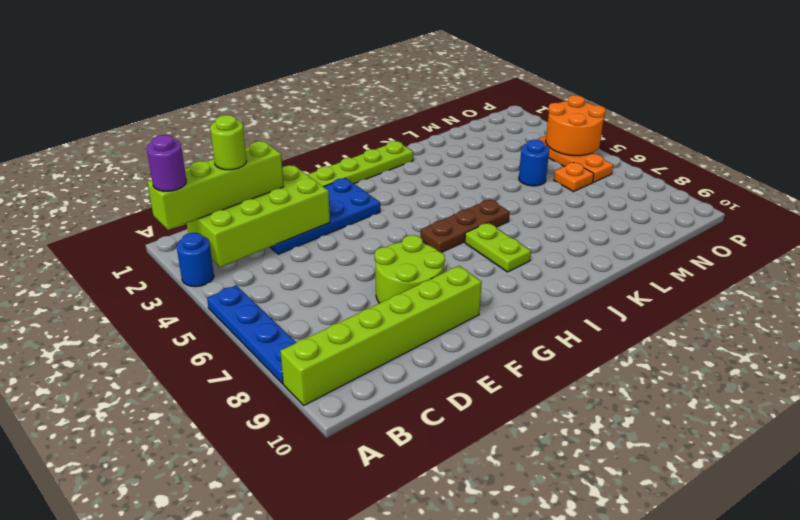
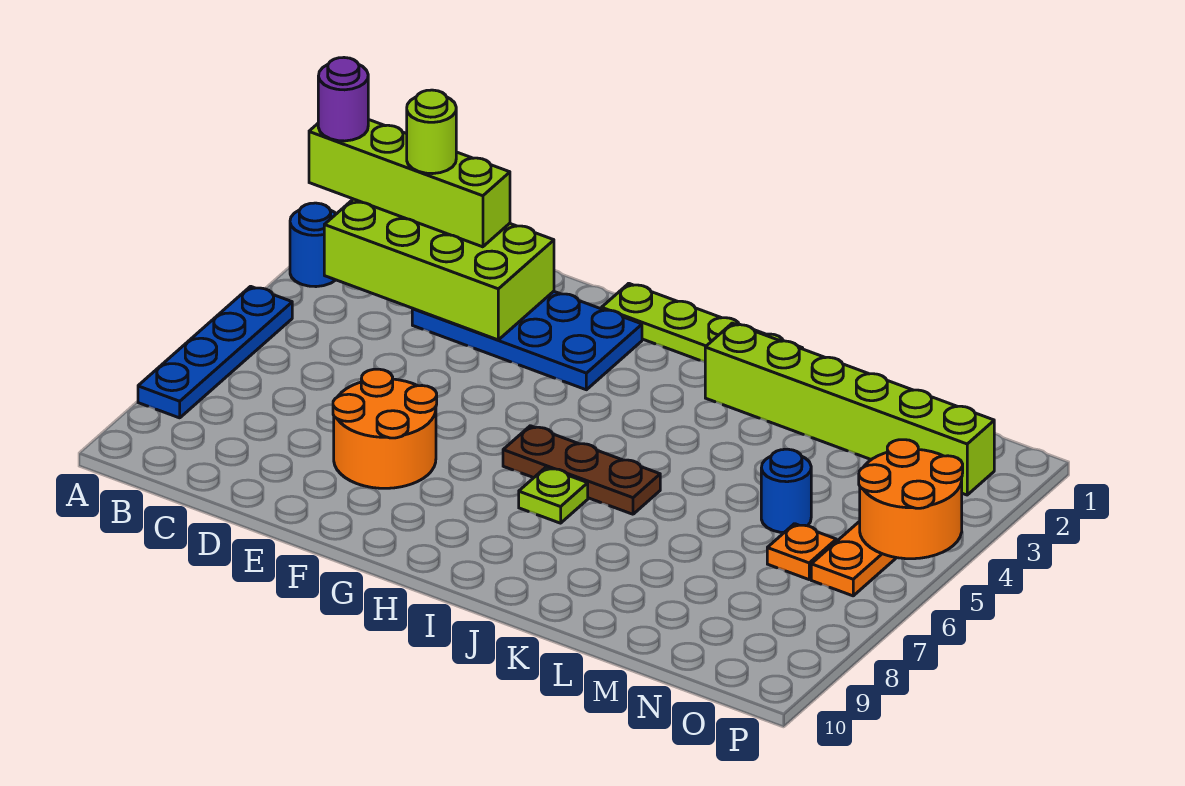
lime brick A9:F9 level 1 -> lime brick J2:O2 level 1
lime round brick E7:F8 level 1 -> orange round brick E7:F8 level 1
lime plate I7:I8 level 1 -> lime plate I7 level 1

